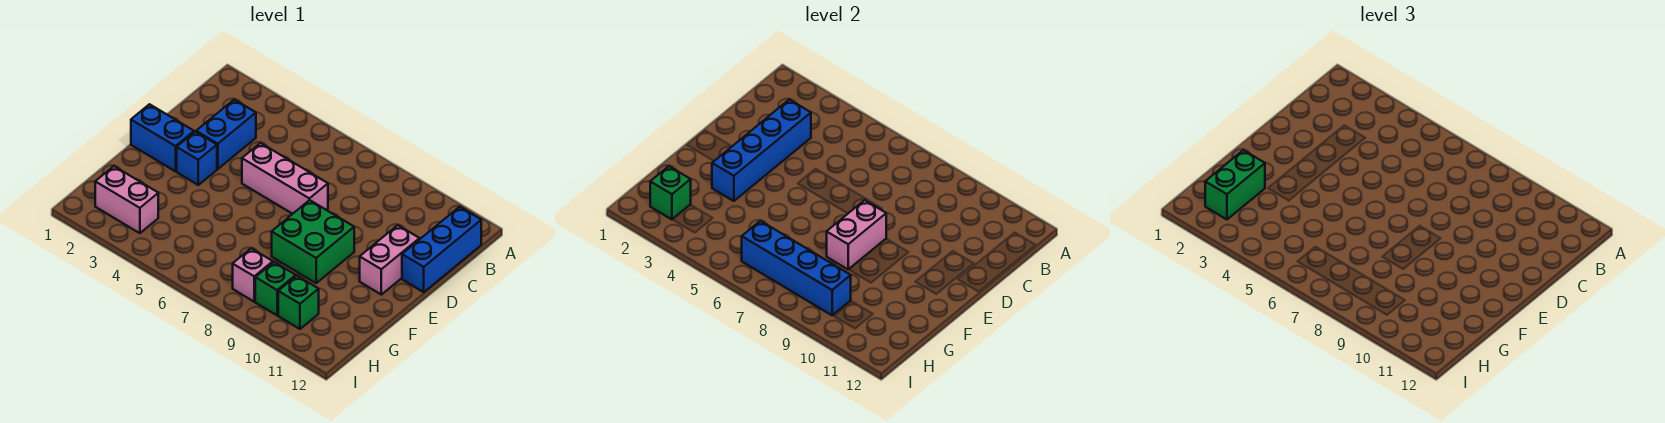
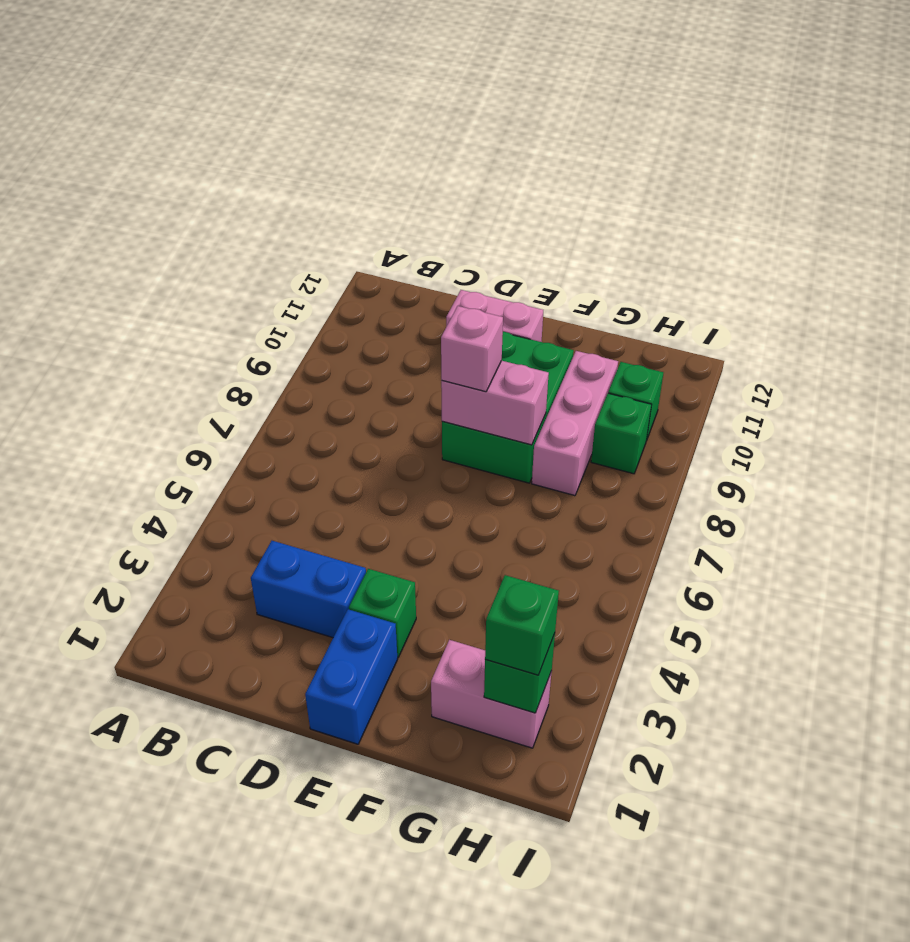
blue brick B12:D12 level 1 -> none
blue brick C3:F3 level 2 -> none
pink brick D5:D7 level 1 -> pink brick G8:G10 level 1
blue brick E3 level 1 -> green brick E3 level 1
green brick E8:F9 level 1 -> green brick E8:F10 level 1
green brick G2:H2 level 3 -> green brick H2 level 3
pink brick H2:H3 level 1 -> pink brick G2:H2 level 1
blue brick H6:H9 level 2 -> none
pink brick H8 level 1 -> pink brick E8 level 3

